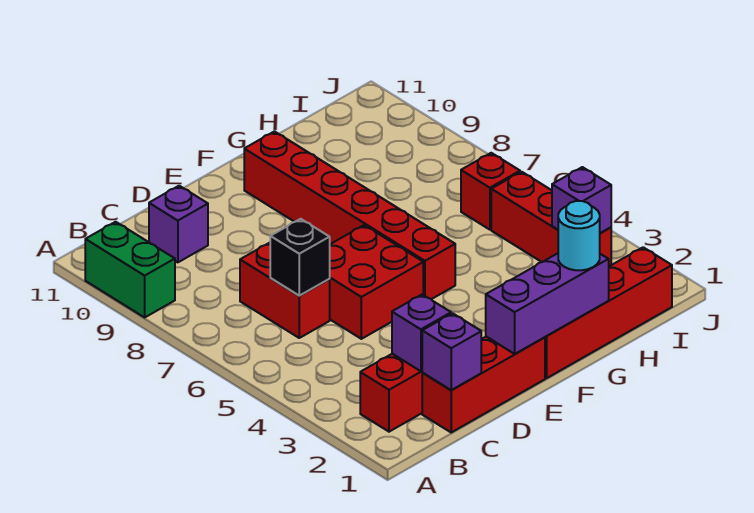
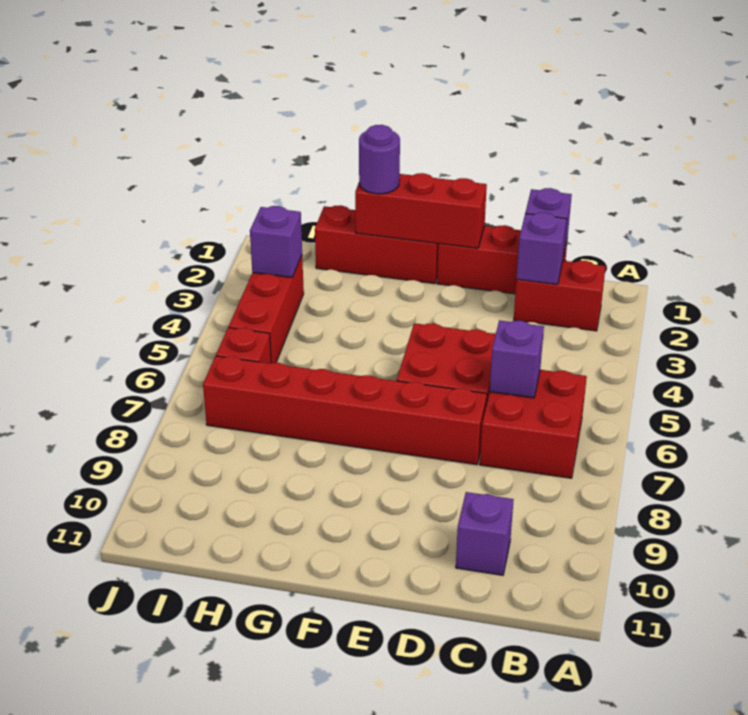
green brick A9:A10 level 1 -> none
red brick C6:C7 level 1 -> red brick B6:C7 level 1
black brick C6 level 2 -> purple brick C6 level 2
purple brick E1:G1 level 2 -> red brick E1:G1 level 2
red brick F1:I1 level 1 -> red brick F1:H1 level 1
red brick F5:F10 level 1 -> red brick D7:I7 level 1
cyan round brick G1 level 3 -> purple round brick G1 level 3

